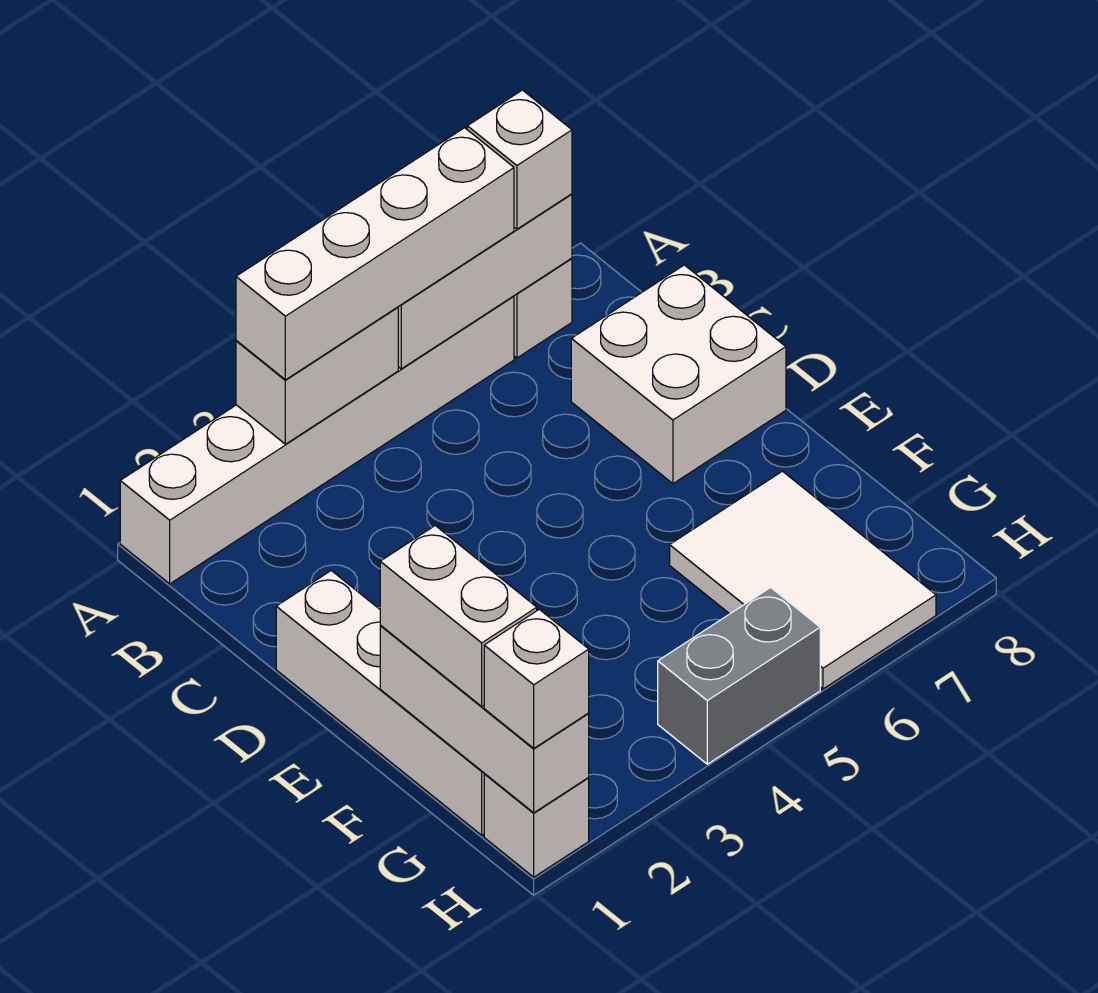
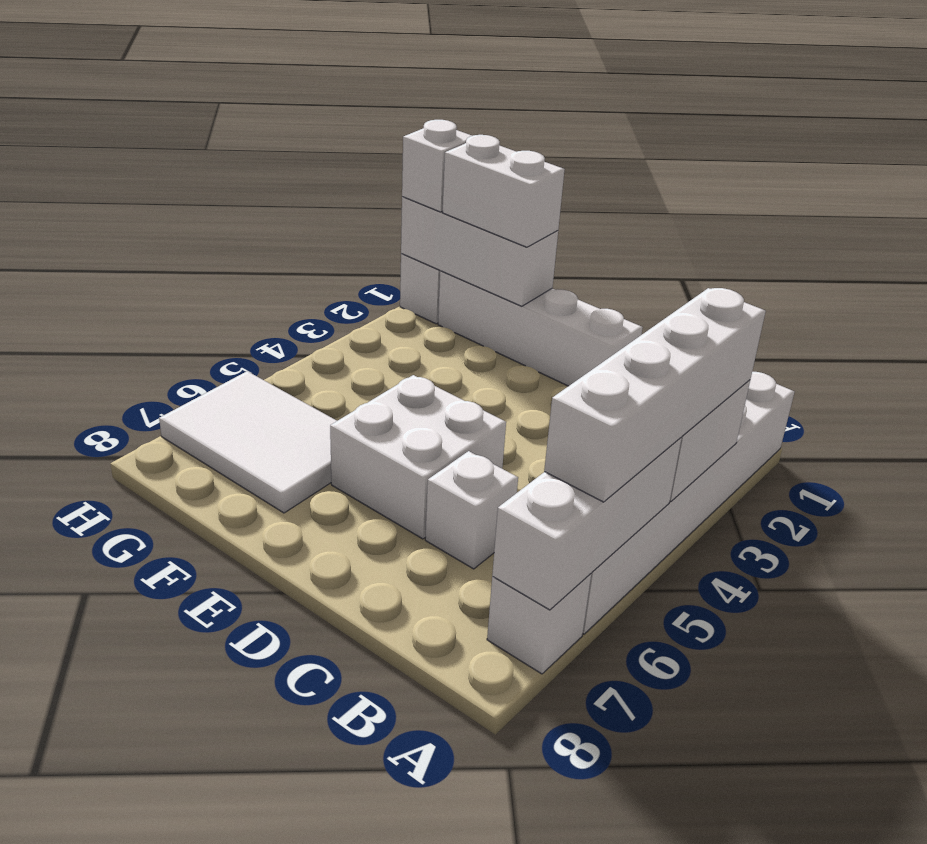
white brick A7 level 3 -> white brick C6 level 1
white brick C7:D8 level 1 -> white brick D5:E6 level 1
grey brick H4:H5 level 1 -> none

